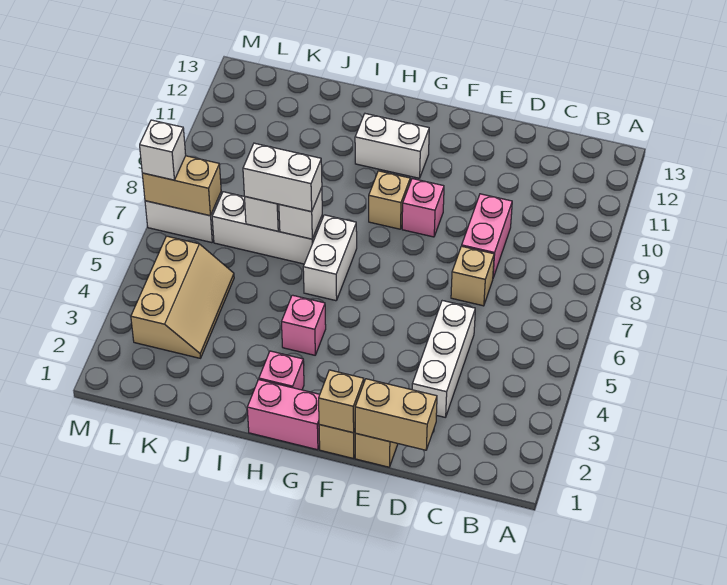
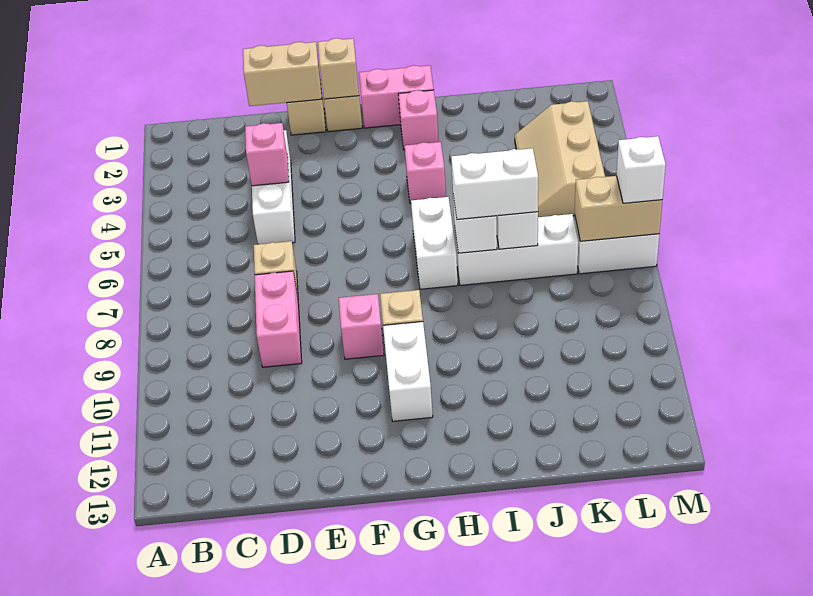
none -> pink brick D4 level 2
white brick G11:H11 level 1 -> white brick G10:G11 level 1

